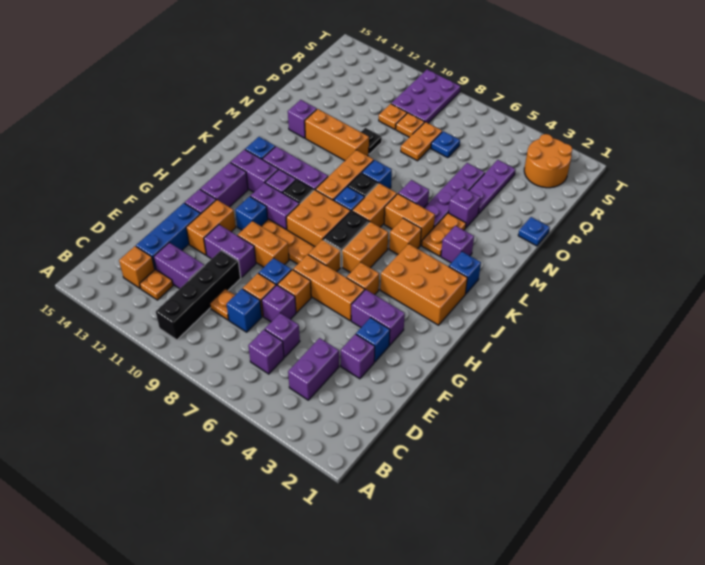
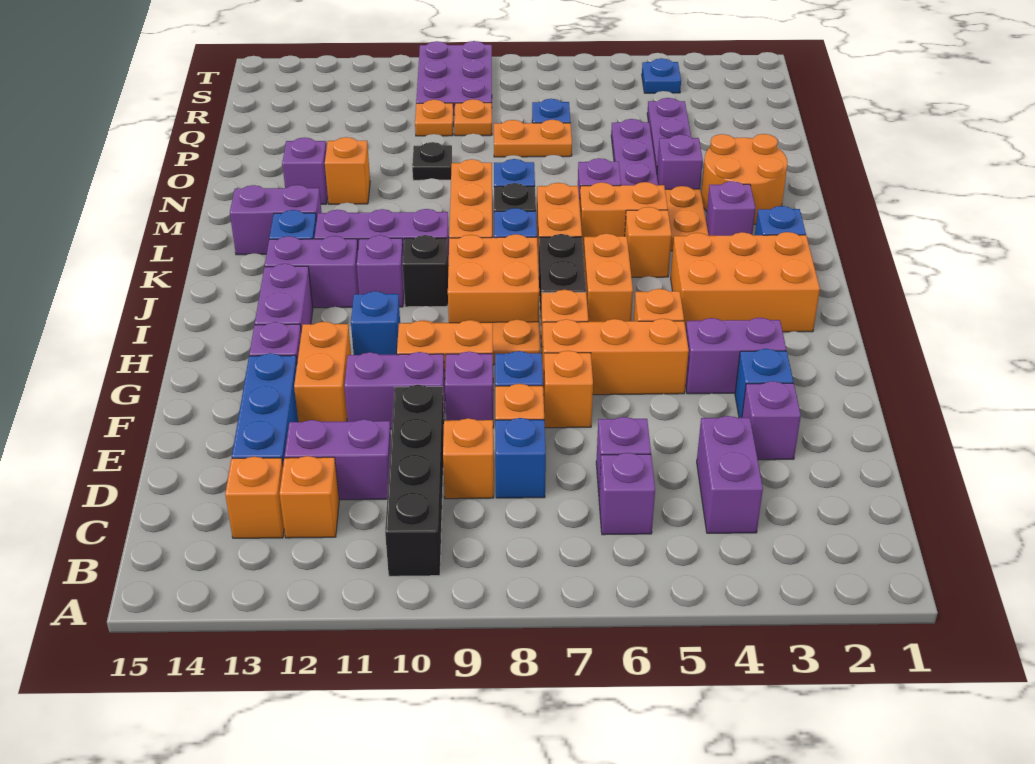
orange plate C12 level 1 -> orange brick C12 level 1
orange plate D9 level 1 -> orange brick D9 level 1
purple brick E7 level 1 -> purple brick F9 level 1
purple brick I10:I11 level 1 -> purple brick L13:L14 level 1
orange brick N10:N12 level 1 -> orange brick N12 level 1
blue plate O1 level 1 -> blue plate S4 level 1
orange plate P8:Q8 level 1 -> orange plate P7:P8 level 1
orange round brick R2:S3 level 1 -> orange round brick M2:N3 level 1

